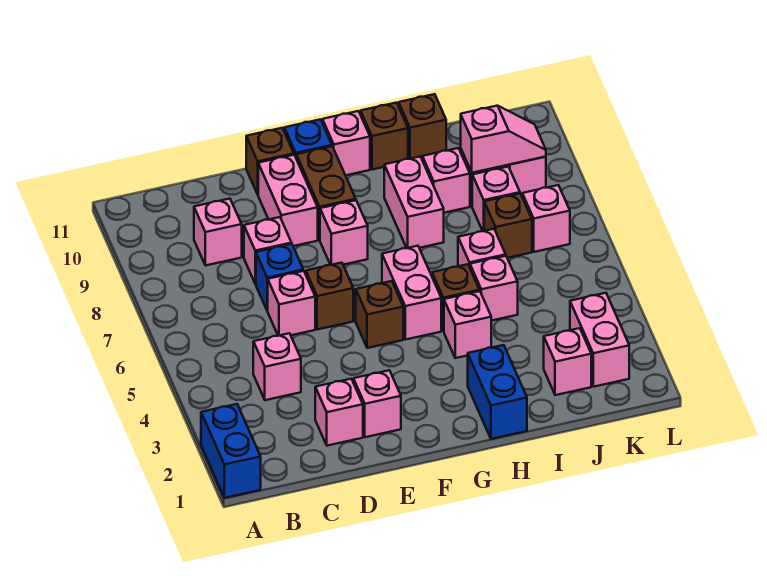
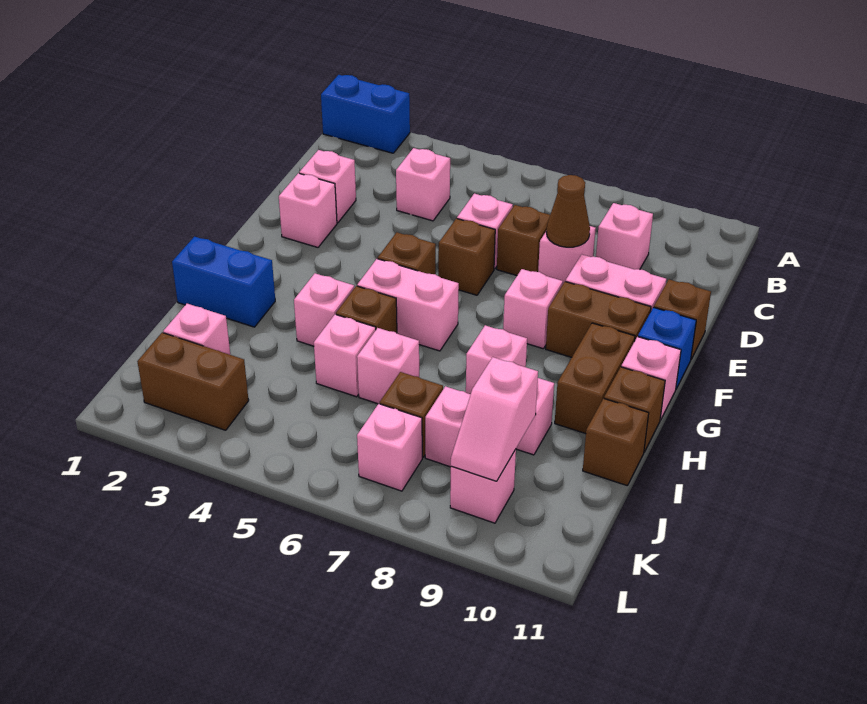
blue brick D7 level 1 -> brown brick D7 level 1
none -> brown cone D8 level 2
none -> brown brick G10:H10 level 1
pink brick H8:H9 level 1 -> pink brick H8 level 1
pink brick K2:K3 level 1 -> brown brick K2:K3 level 1

